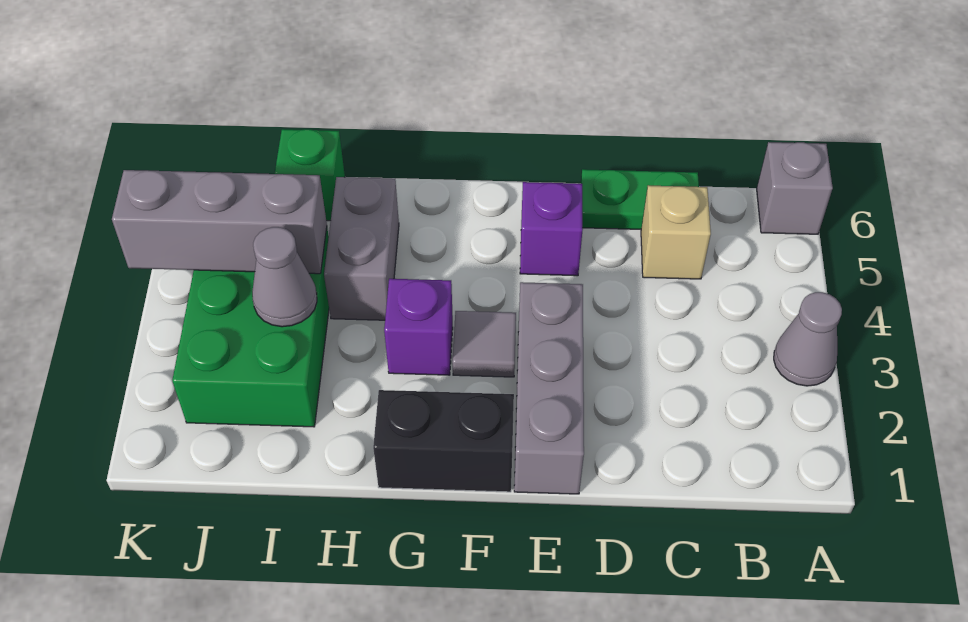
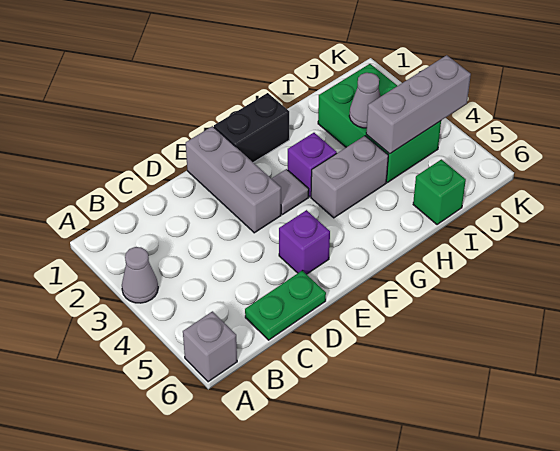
tan brick C5 level 1 -> none
grey brick H4:H5 level 1 -> grey brick G4:H4 level 1

